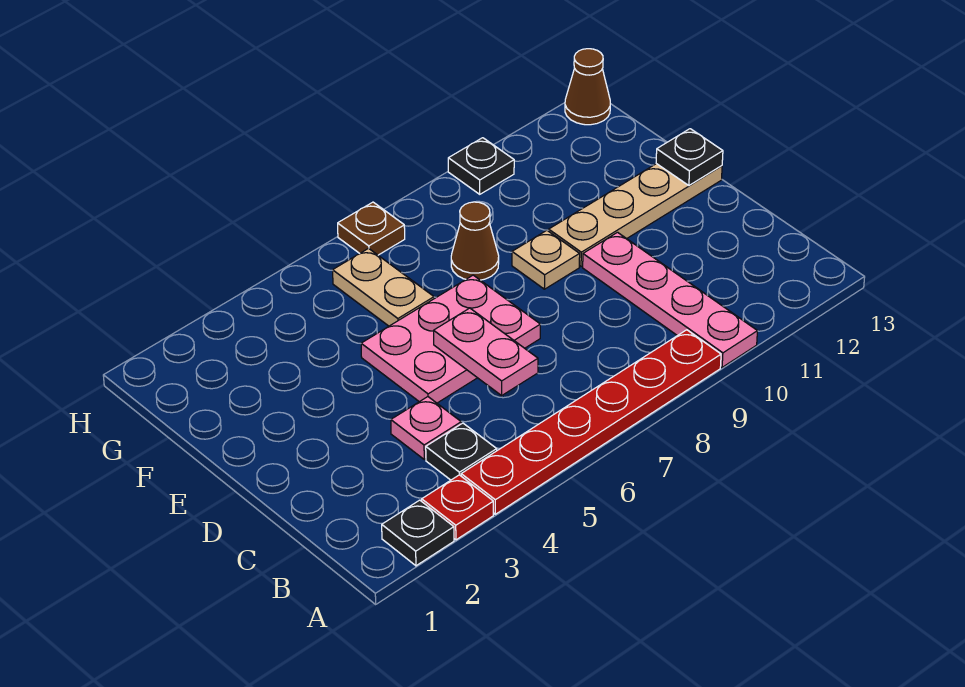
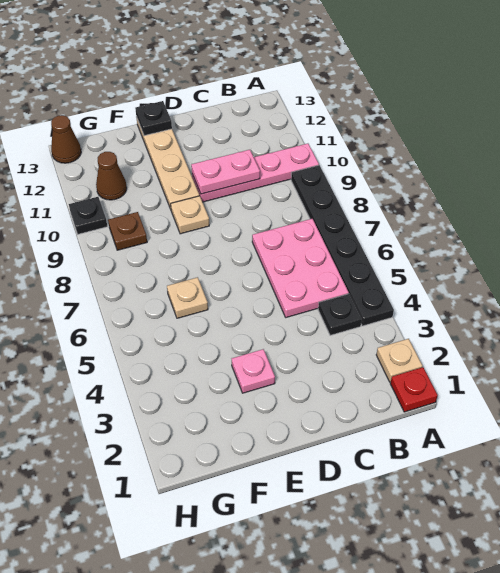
black plate A2 level 1 -> tan plate A2 level 1
red plate A3 level 1 -> red plate A1 level 1
red plate A4:A9 level 1 -> black plate A4:A9 level 1
pink plate C4 level 1 -> pink plate E3 level 1
pink plate C6:D6 level 2 -> pink plate C10:D10 level 2
pink plate D5:E7 level 1 -> pink plate B5:C7 level 1
tan plate F6:G6 level 1 -> tan plate F6 level 1
brown cone F8 level 1 -> brown cone G11 level 1
brown plate H7 level 1 -> brown plate G9 level 1

